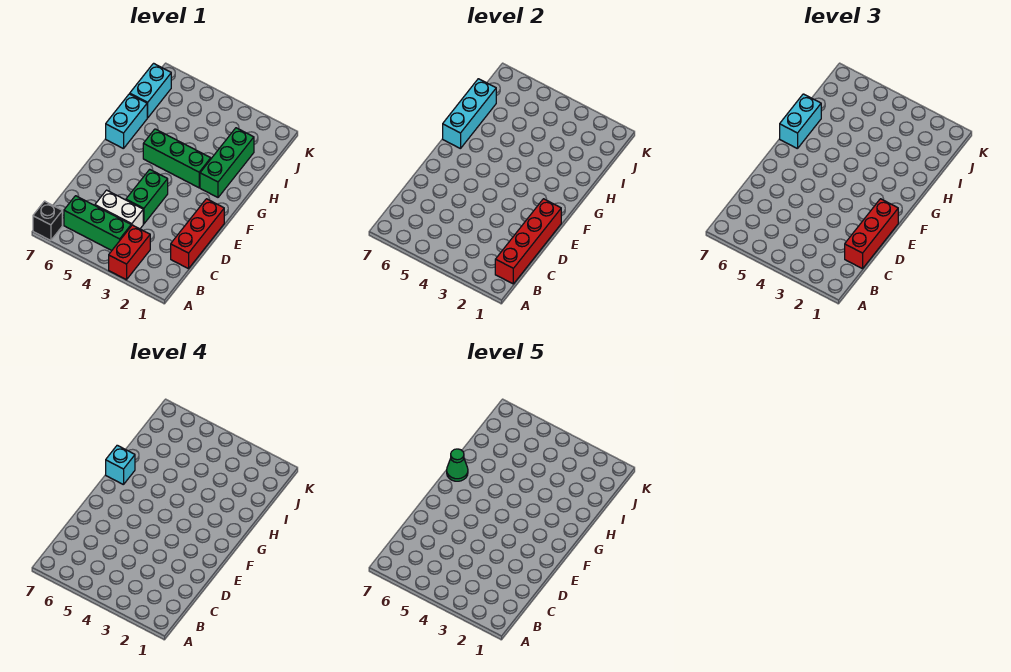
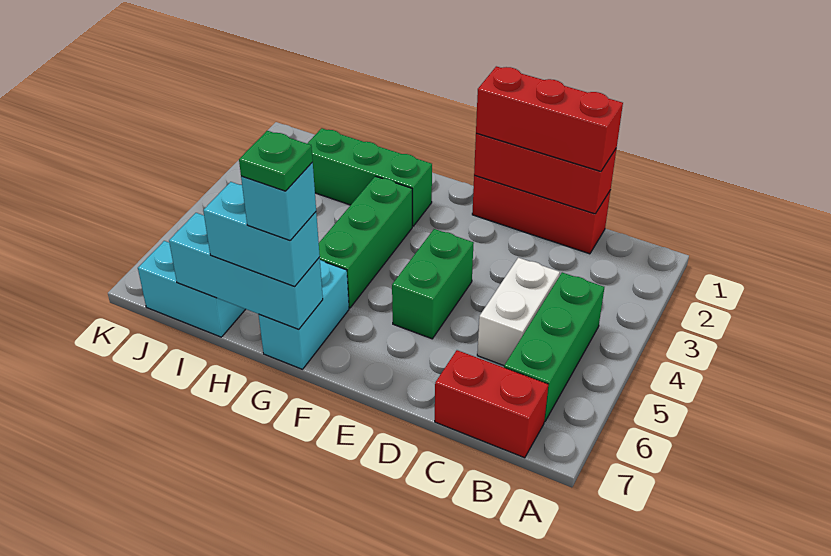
red brick A3:B3 level 1 -> red brick B7:C7 level 1
black brick A7 level 1 -> none
red brick B1:E1 level 2 -> red brick C1:E1 level 2
green brick D4:E4 level 1 -> green brick E4:E5 level 1
cyan brick G7:H7 level 1 -> cyan brick G6:G7 level 1
green cone G7 level 5 -> green plate G7 level 5

